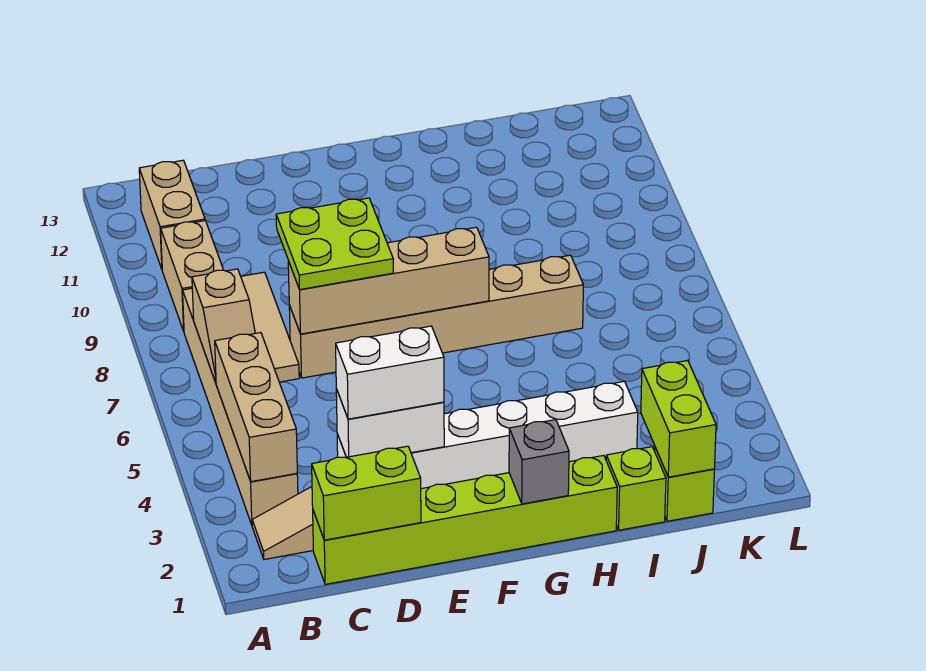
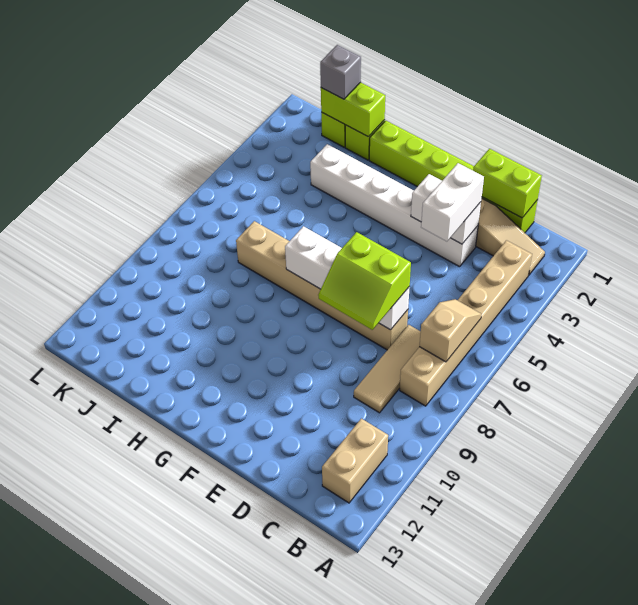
tan brick B3:B5 level 2 -> none
tan brick B9:B10 level 1 -> none
white brick D3:E3 level 3 -> white brick D3:D4 level 3
tan brick D7:G7 level 2 -> white brick D7:G7 level 2
lime plate D7:E8 level 3 -> lime slope D7:E8 level 3 top 7
grey brick G1 level 2 -> grey brick J1 level 3
lime brick J1:J2 level 2 -> lime brick I1:J1 level 2

